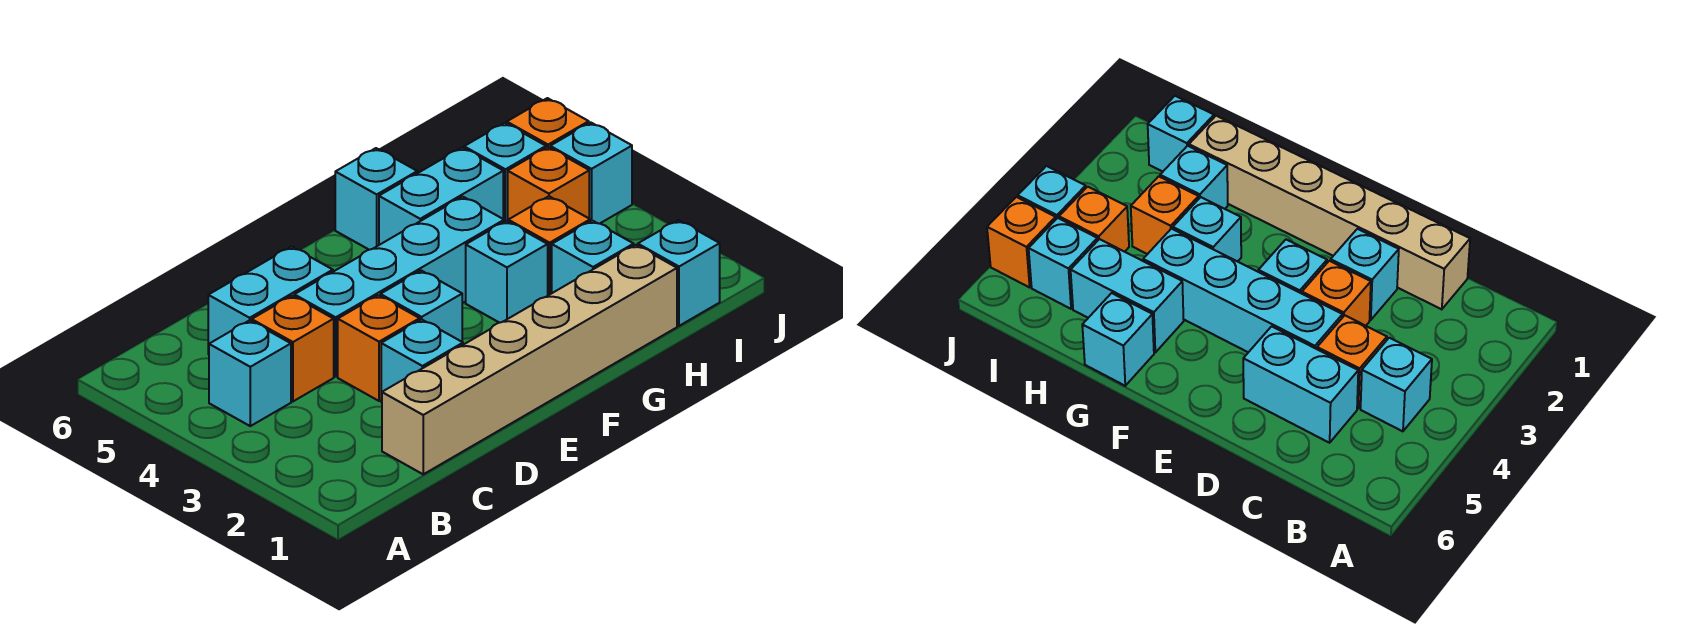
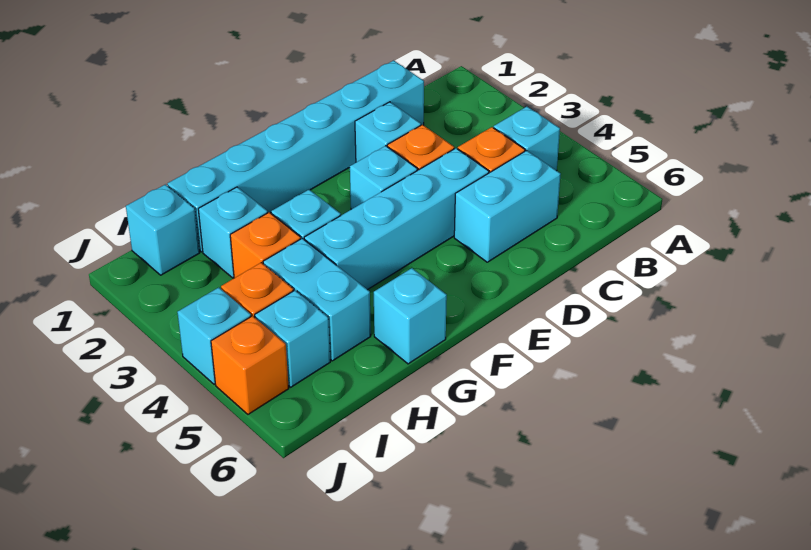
tan brick C1:H1 level 1 -> cyan brick C1:H1 level 1
cyan brick G5:H5 level 1 -> cyan brick H4:H5 level 1

